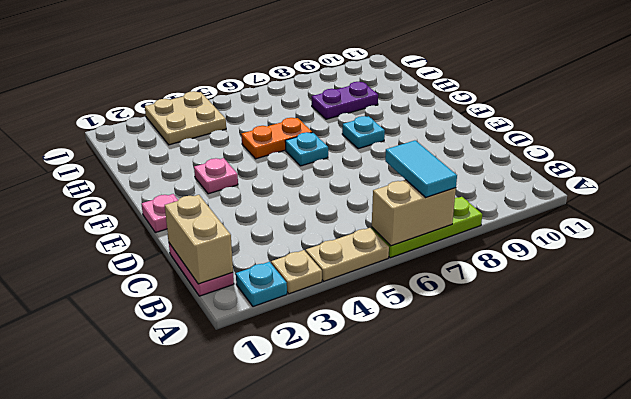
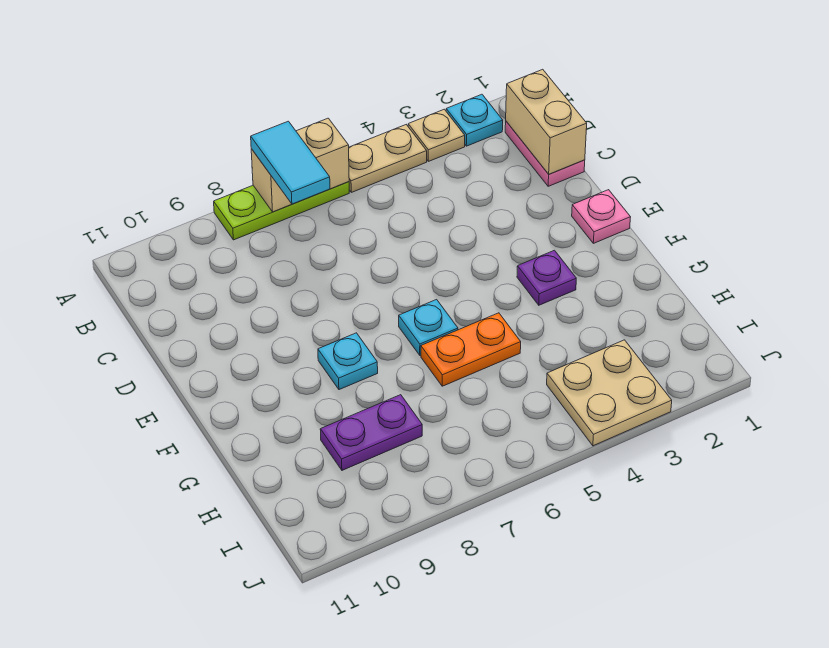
pink plate F3 level 1 -> purple plate F3 level 1

